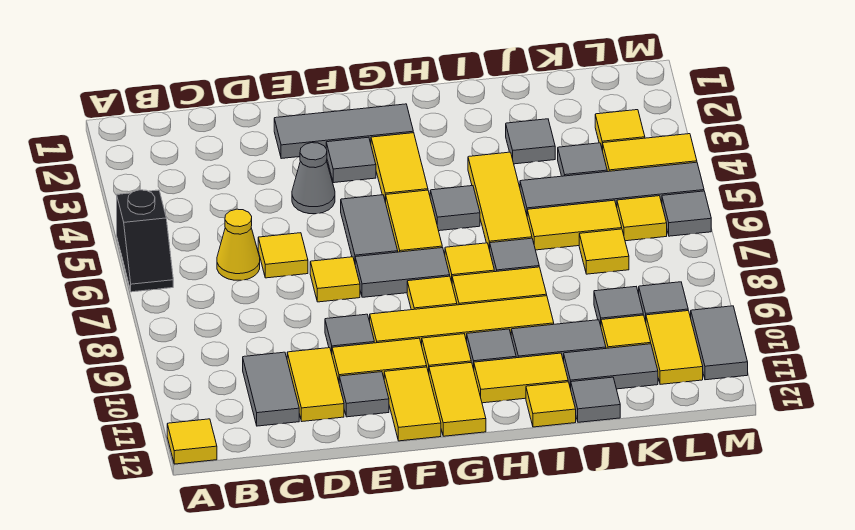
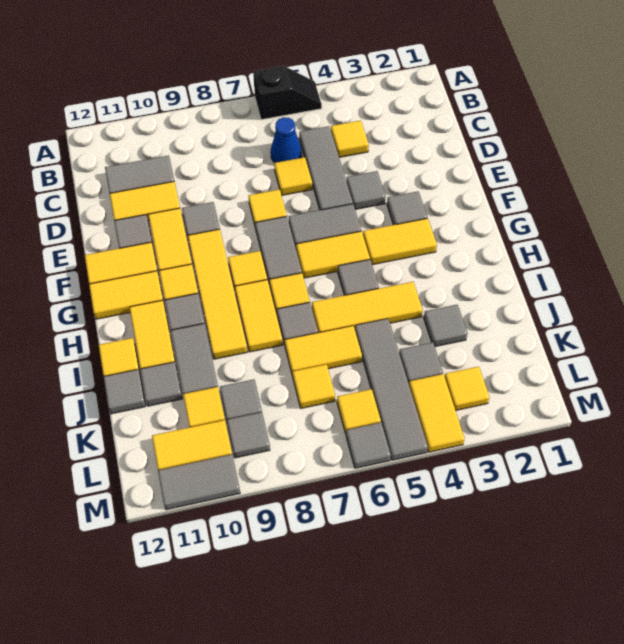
black slope A5:A6 level 1 top 5 -> black slope A5:A6 level 1 top 6
yellow tile A12 level 1 -> yellow tile C4 level 1
yellow cone C6 level 1 -> blue cone C6 level 1
grey tile E2:G2 level 1 -> grey tile C5:E5 level 1
grey cone E4 level 1 -> grey tile E4 level 1
yellow tile J6:K6 level 1 -> yellow tile J6:J7 level 1
grey tile J11:K11 level 1 -> grey tile J11 level 1

